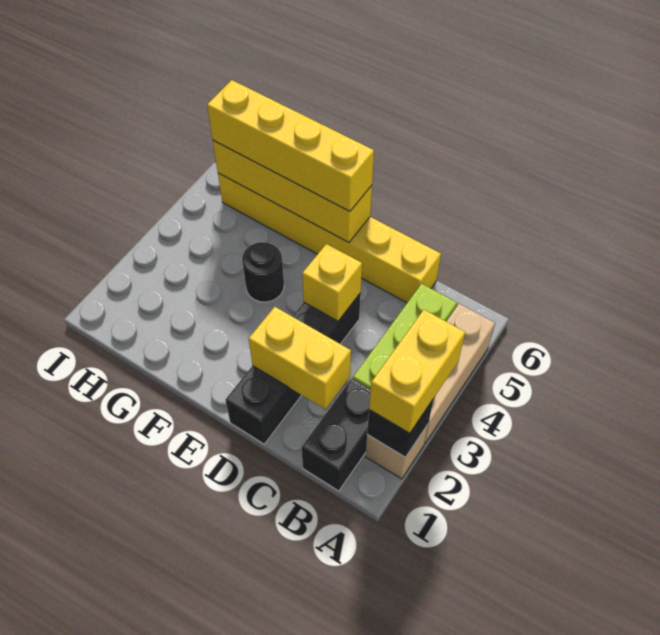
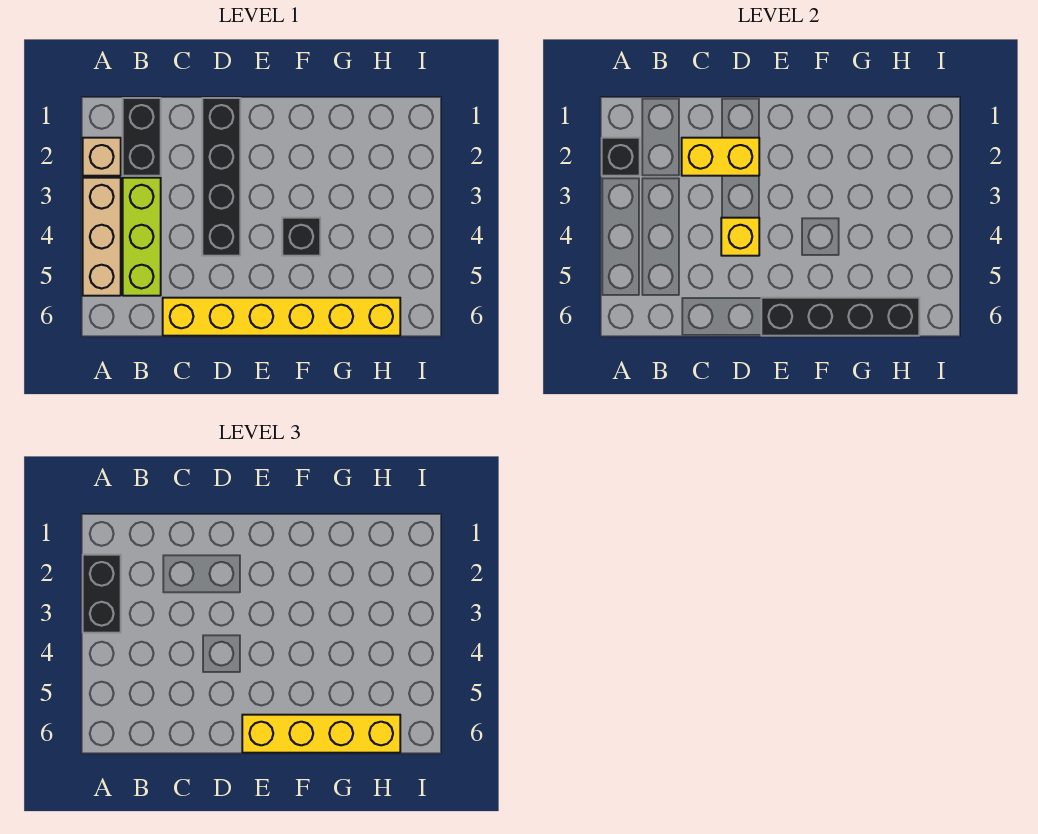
yellow brick A2:A3 level 3 -> black brick A2:A3 level 3
yellow brick E6:H6 level 2 -> black brick E6:H6 level 2
black round brick F4 level 1 -> black brick F4 level 1

